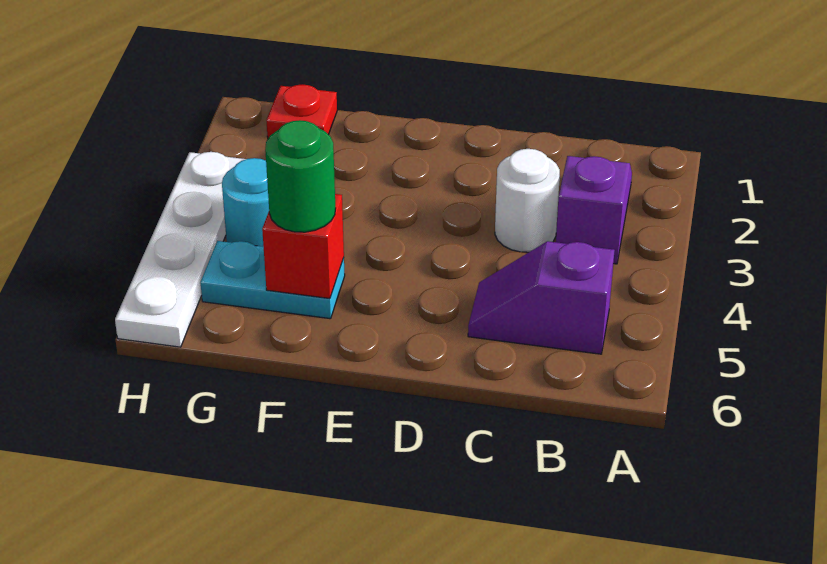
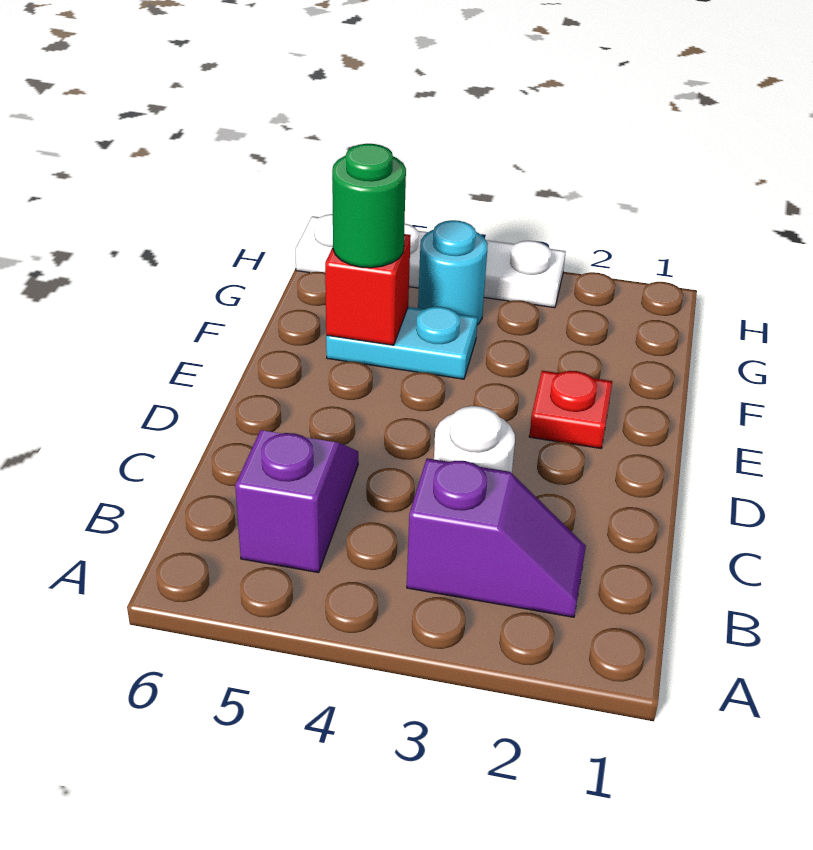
cyan plate F5:G5 level 1 -> cyan plate F4:F5 level 1
red plate G1 level 1 -> red plate E2 level 1

